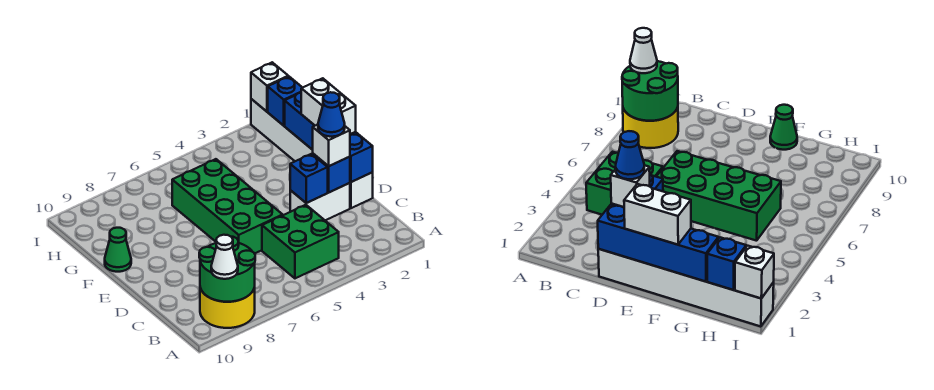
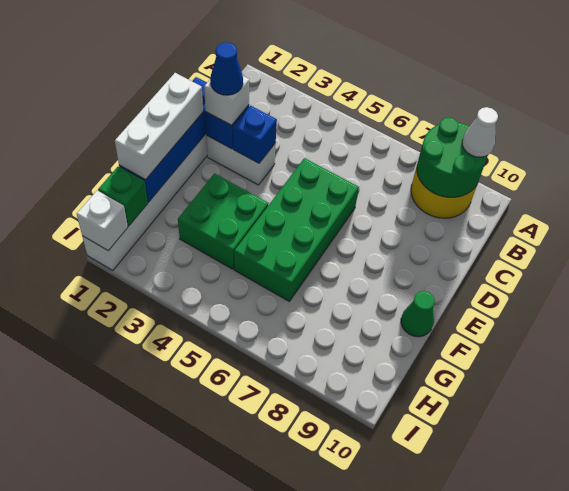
green brick B4:C5 level 1 -> green brick F3:G4 level 1
white brick E1:F1 level 3 -> white brick E1:G1 level 3
blue brick H1 level 2 -> green brick H1 level 2

